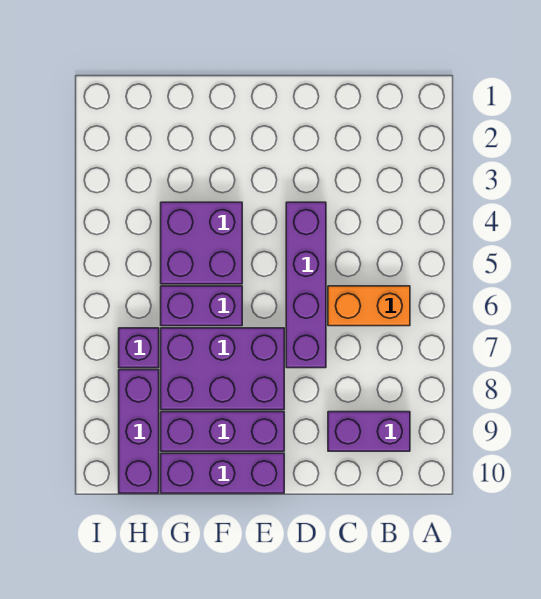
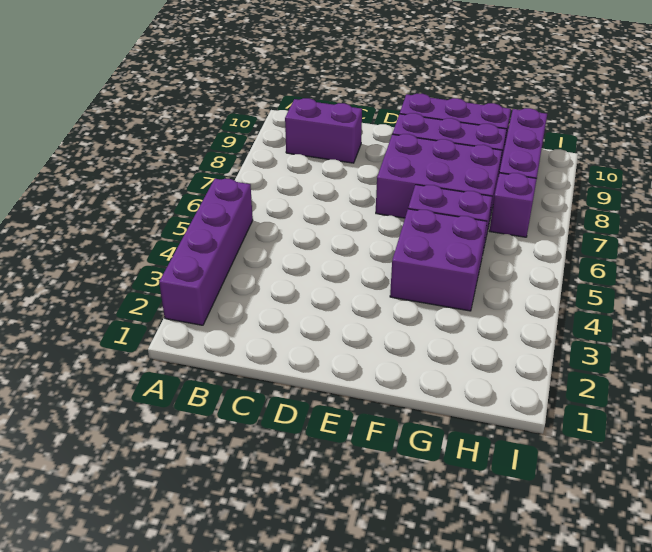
orange brick B6:C6 level 1 -> none
purple brick D4:D7 level 1 -> purple brick A2:A5 level 1

